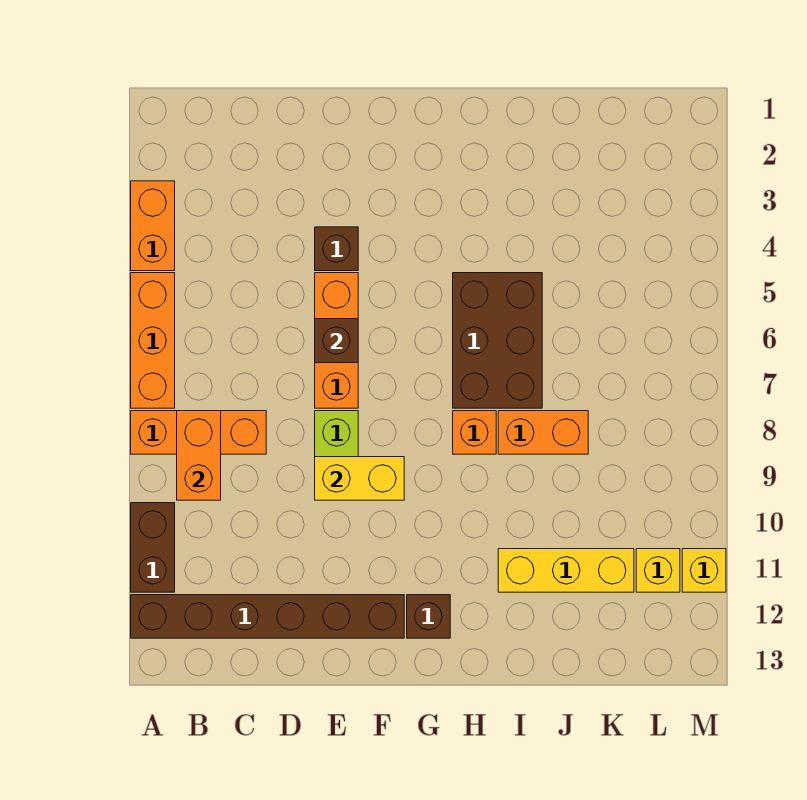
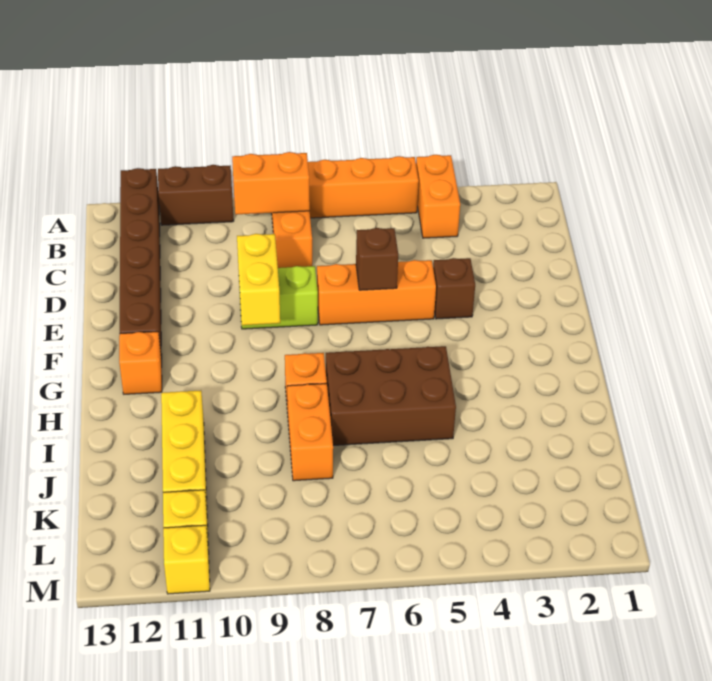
orange brick A3:A4 level 1 -> orange brick A4:B4 level 1
brown brick G12 level 1 -> orange brick G12 level 1

